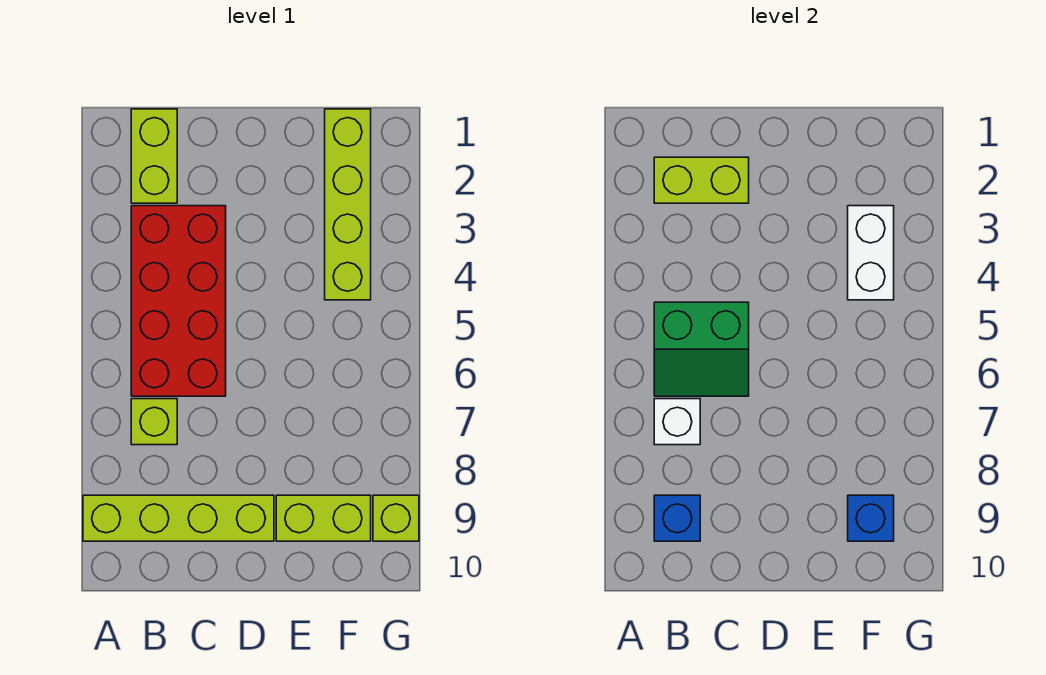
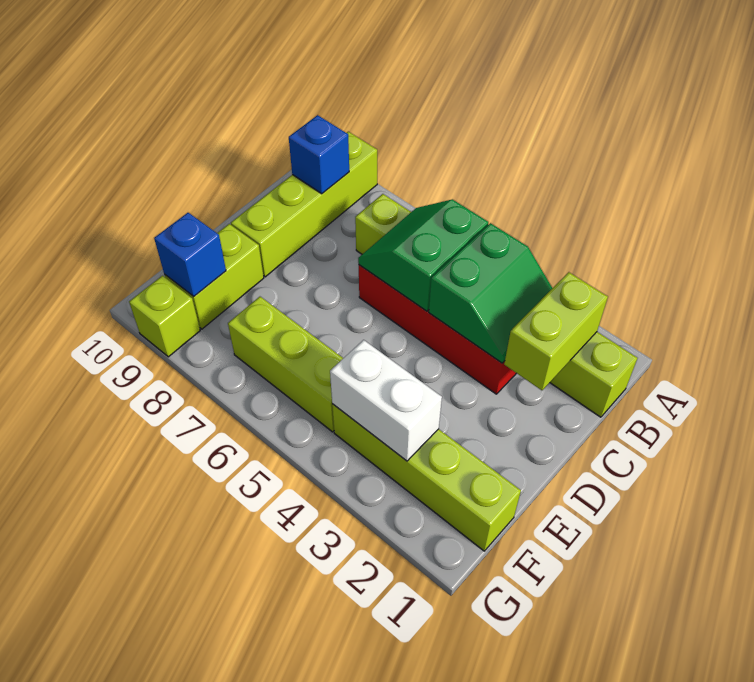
none -> green slope B3:C4 level 2 top 4
white brick B7 level 2 -> none
none -> lime brick F5:F7 level 1

